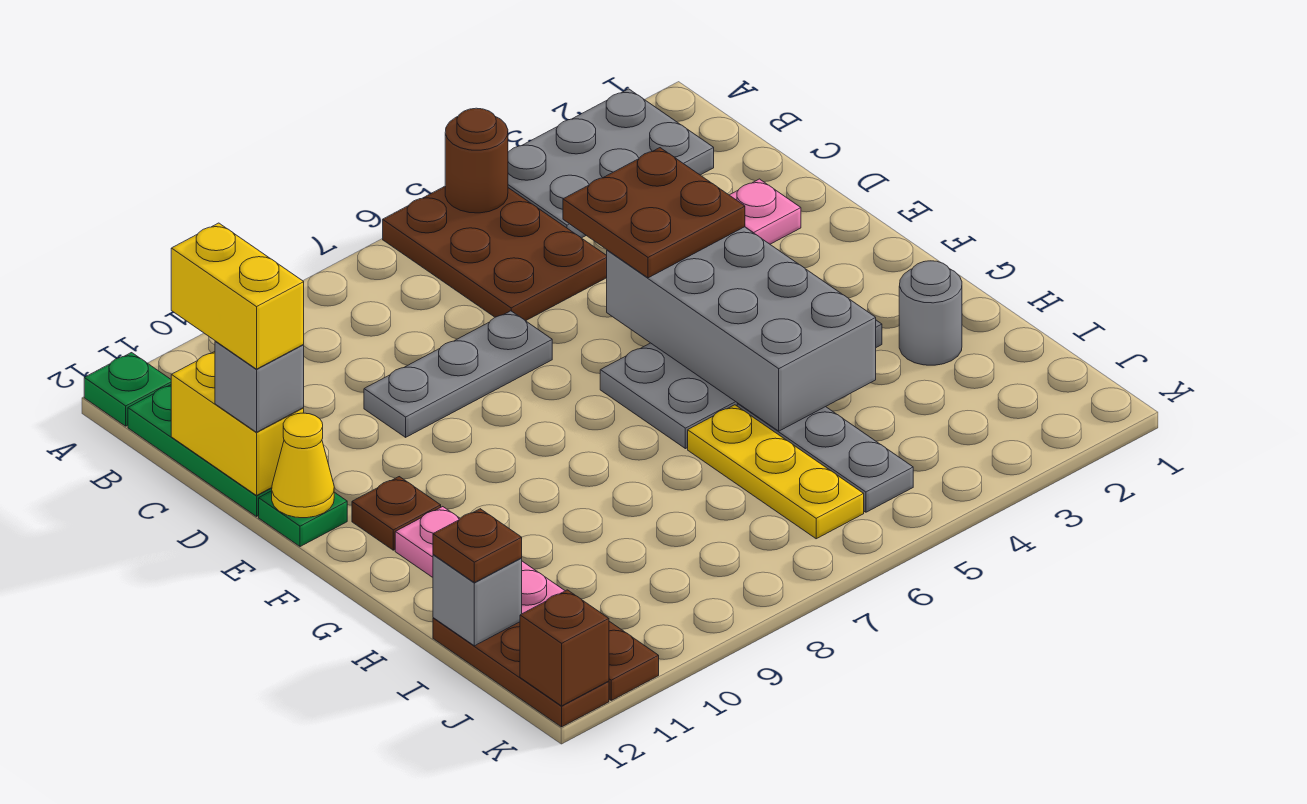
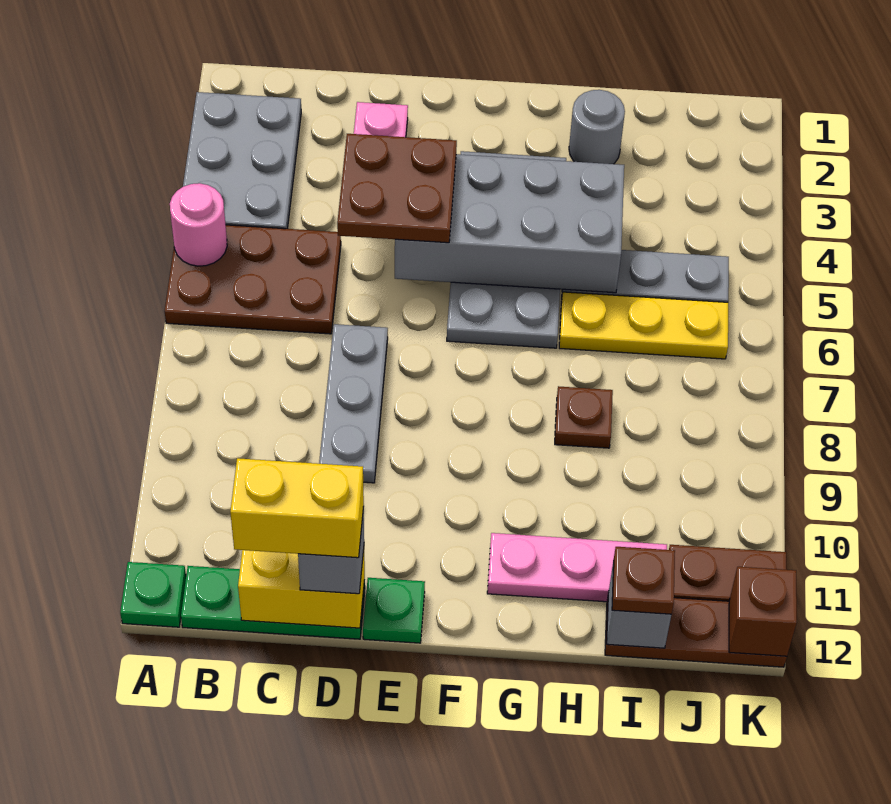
brown round brick A5 level 2 -> pink round brick A5 level 2
yellow cone E12 level 2 -> none
brown plate F11 level 1 -> brown plate H8 level 1

